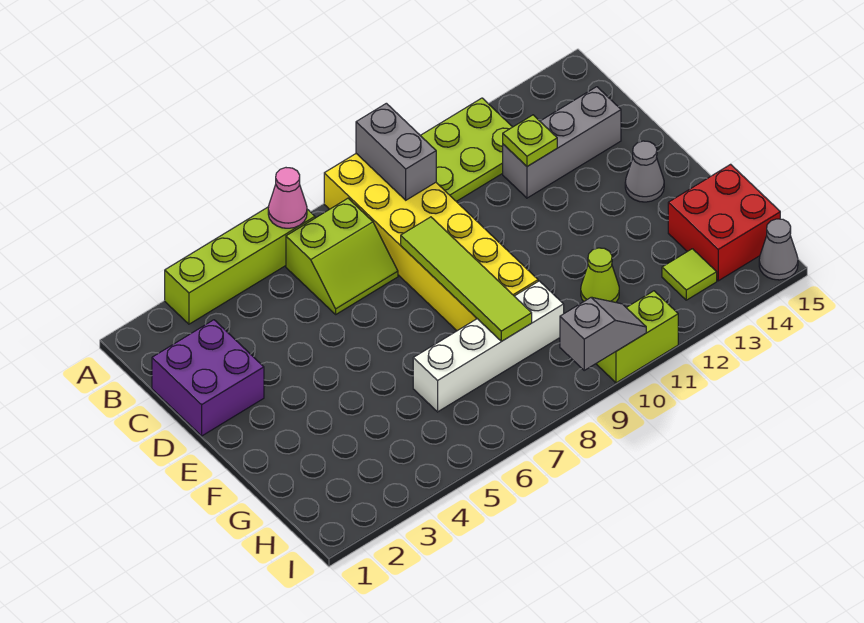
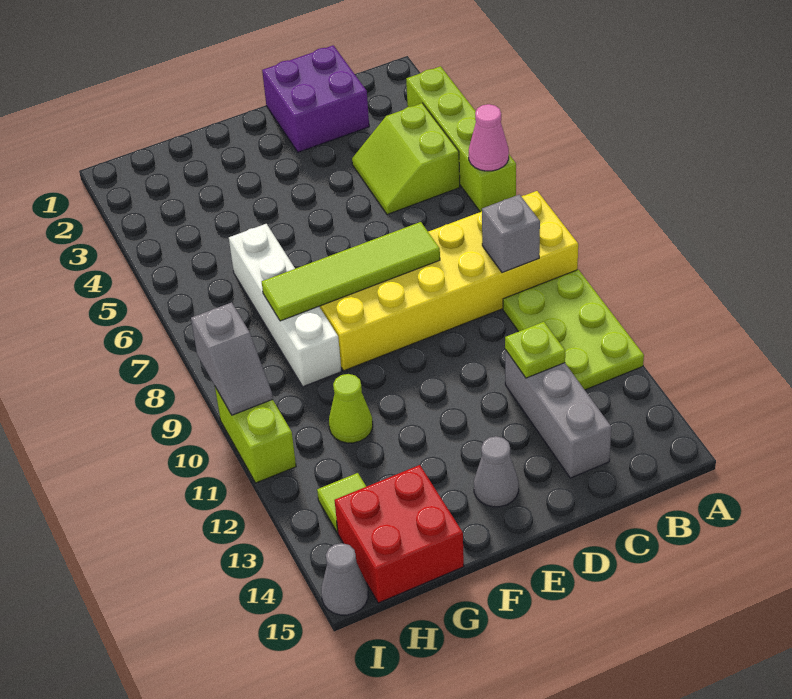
grey brick A9:B9 level 2 -> grey brick B9 level 2
lime slope B6:C7 level 1 top B -> lime slope B4:C5 level 1 top B

